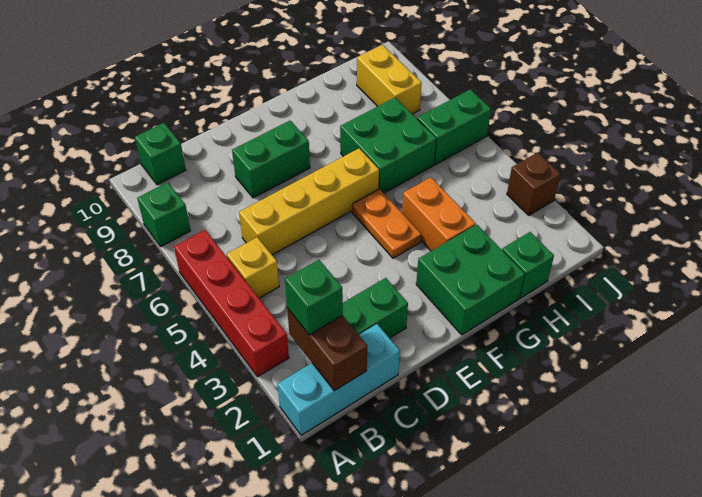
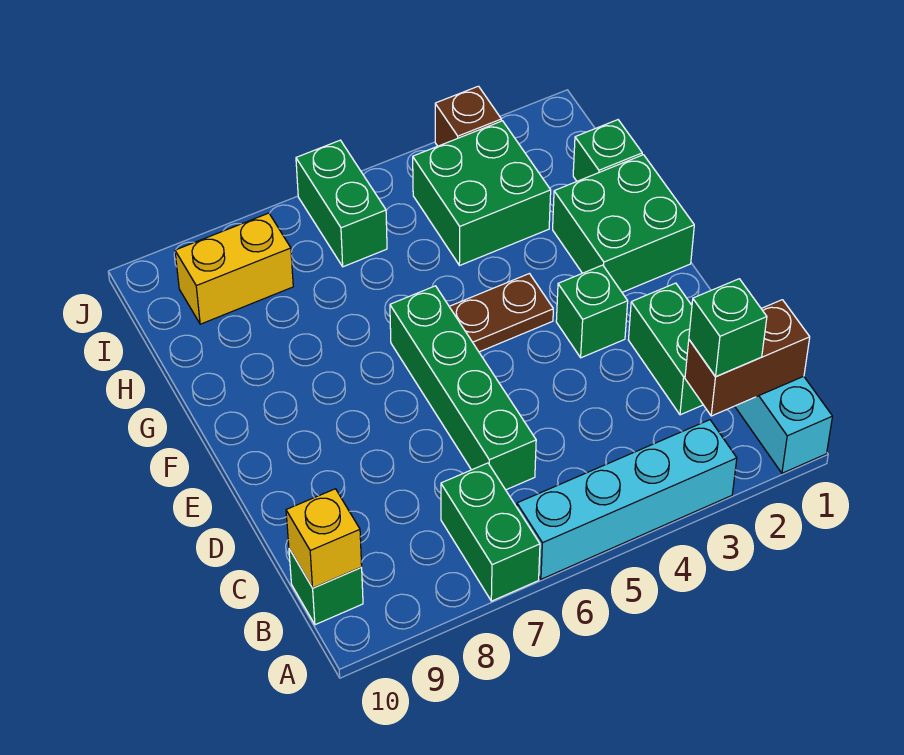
red brick A3:A6 level 1 -> cyan brick A3:A6 level 1
green brick A8 level 1 -> green brick E3 level 1
yellow brick B5 level 1 -> yellow brick B10 level 2
yellow brick C6:F6 level 1 -> green brick C6:F6 level 1
green brick D8:E8 level 1 -> green brick A7:B7 level 1
orange plate F4:F5 level 1 -> brown plate F4:F5 level 1
orange brick G3:G4 level 1 -> none
green brick G6:H7 level 1 -> green brick H3:I4 level 1

